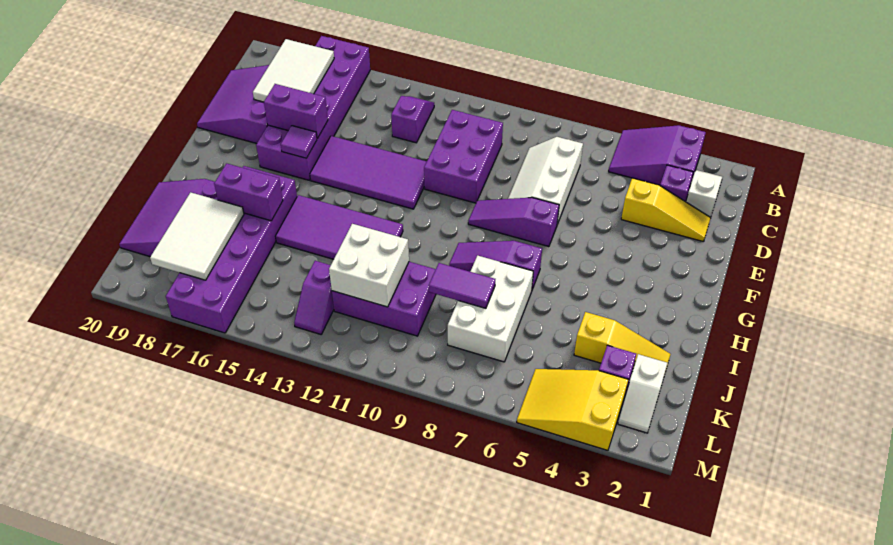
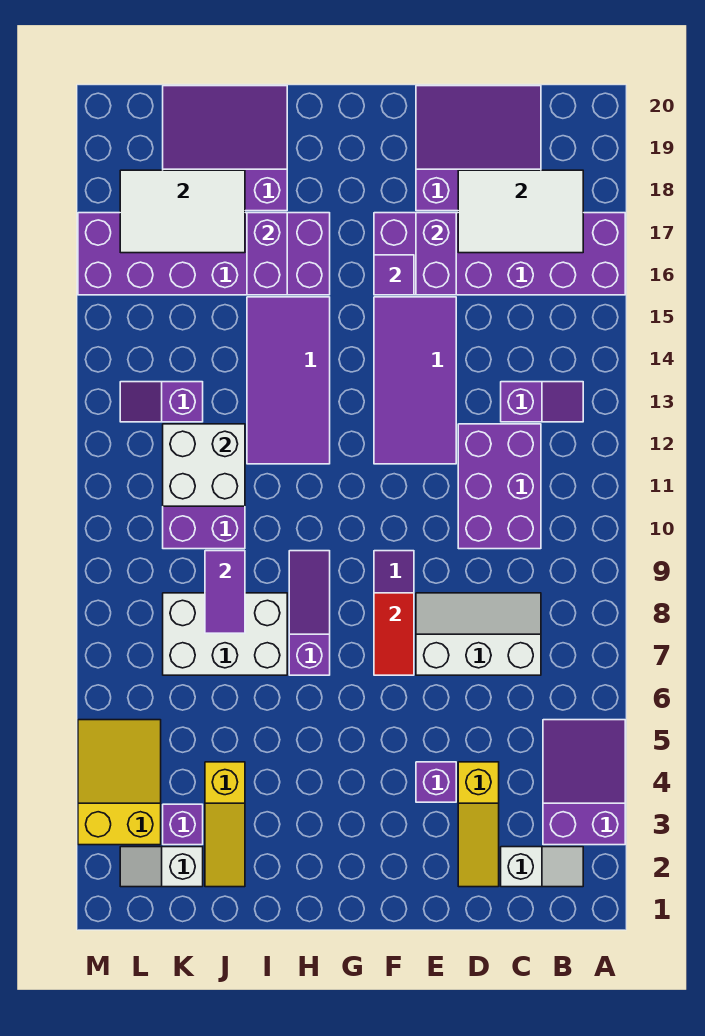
purple brick C3 level 1 -> purple brick E4 level 1
purple brick C10:E11 level 1 -> purple brick C10:D12 level 1
none -> red tile F7:F8 level 2

